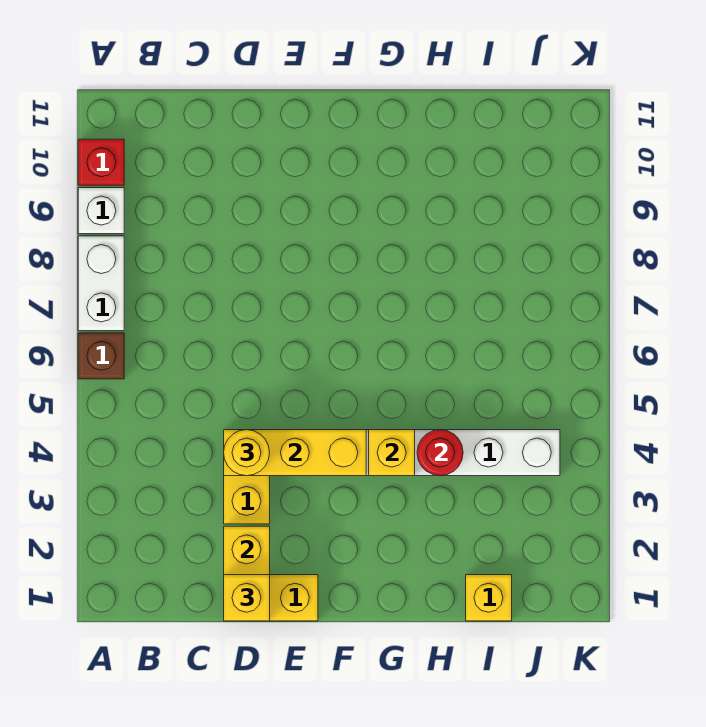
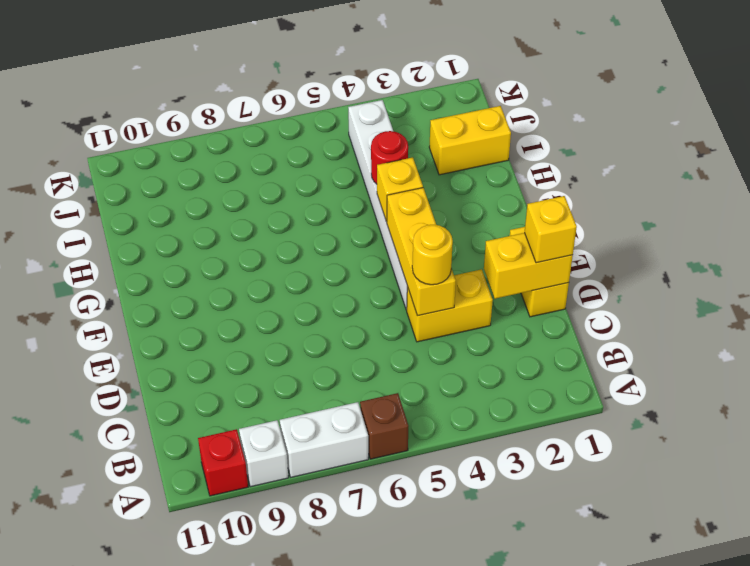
yellow brick I1 level 1 -> yellow brick I1:I2 level 1

